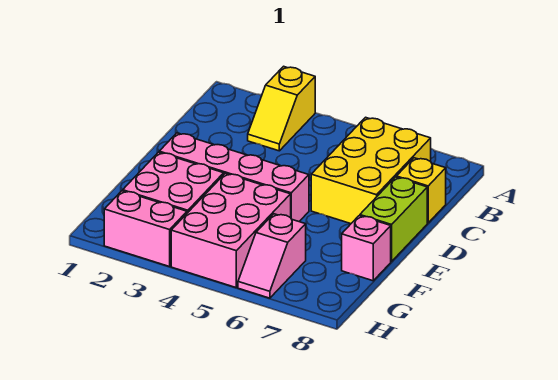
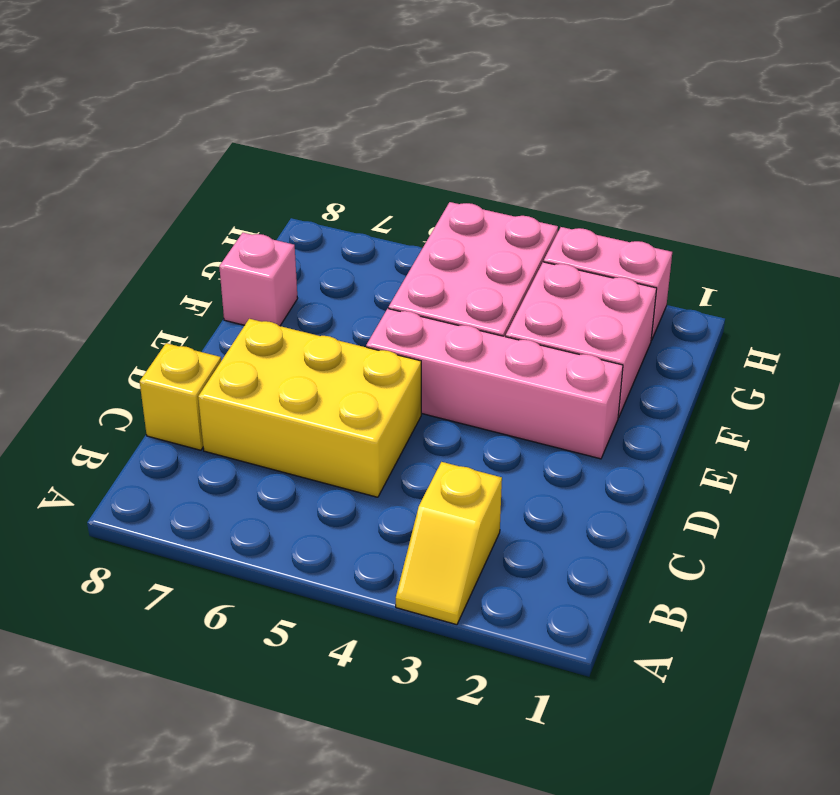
yellow slope A3:B3 level 1 top A -> yellow slope A3:B3 level 1 top B
yellow brick B6:D7 level 1 -> yellow brick C5:D7 level 1
lime brick D8:E8 level 1 -> none
pink slope G6:H6 level 1 top G -> none

